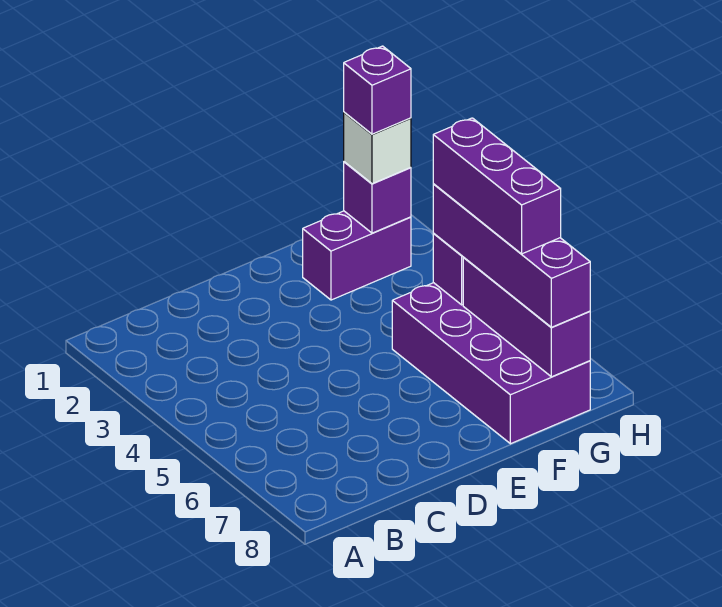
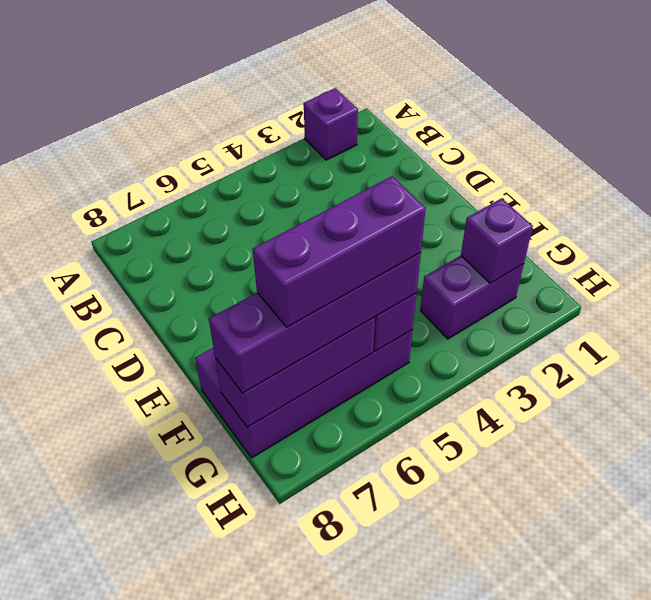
purple brick F2:G2 level 1 -> purple brick G2:G3 level 1
white brick G2 level 3 -> none
purple brick G2 level 4 -> purple brick A2 level 1

